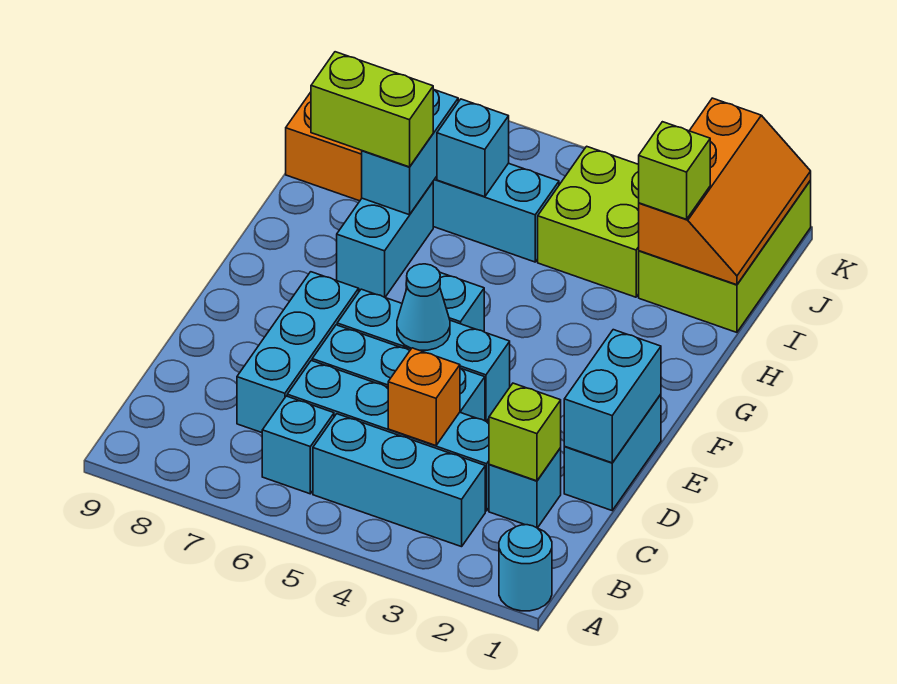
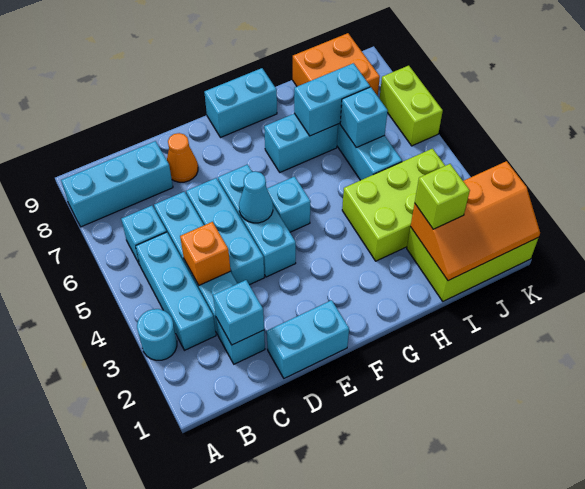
cyan round brick A1 level 1 -> cyan round brick A3 level 1
lime brick C2 level 2 -> cyan brick C2 level 2
cyan brick C7:E7 level 1 -> cyan brick A8:C8 level 1
cyan brick D1:E1 level 2 -> cyan brick F9:G9 level 1
none -> orange cone D8 level 1
lime brick H7:H8 level 3 -> lime brick K6:K7 level 1
lime brick I3:J4 level 1 -> lime brick H3:J4 level 1

